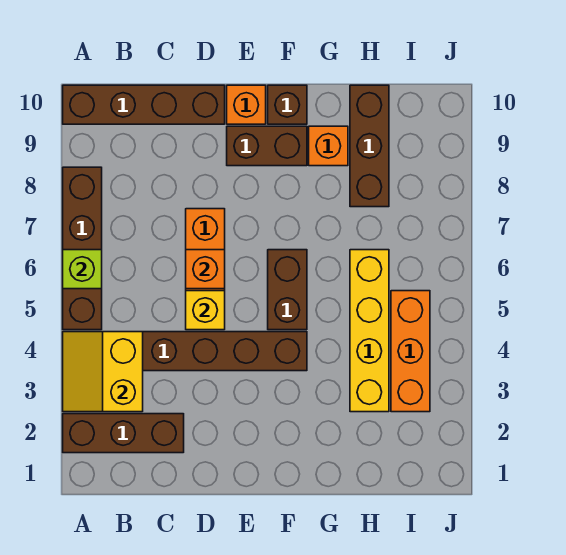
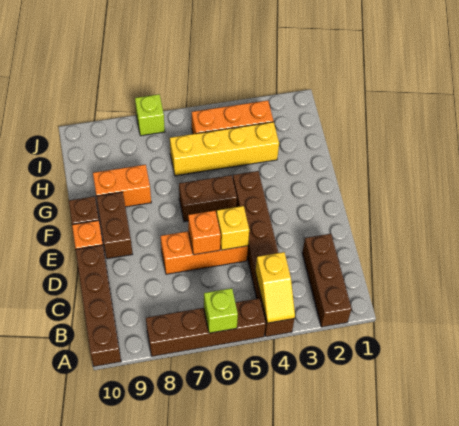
yellow slope A3:B4 level 2 top B -> yellow slope A4:B4 level 2 top B
orange brick G9 level 1 -> orange brick G8:G9 level 1
brown brick H8:H10 level 1 -> none
none -> lime brick J7 level 1

